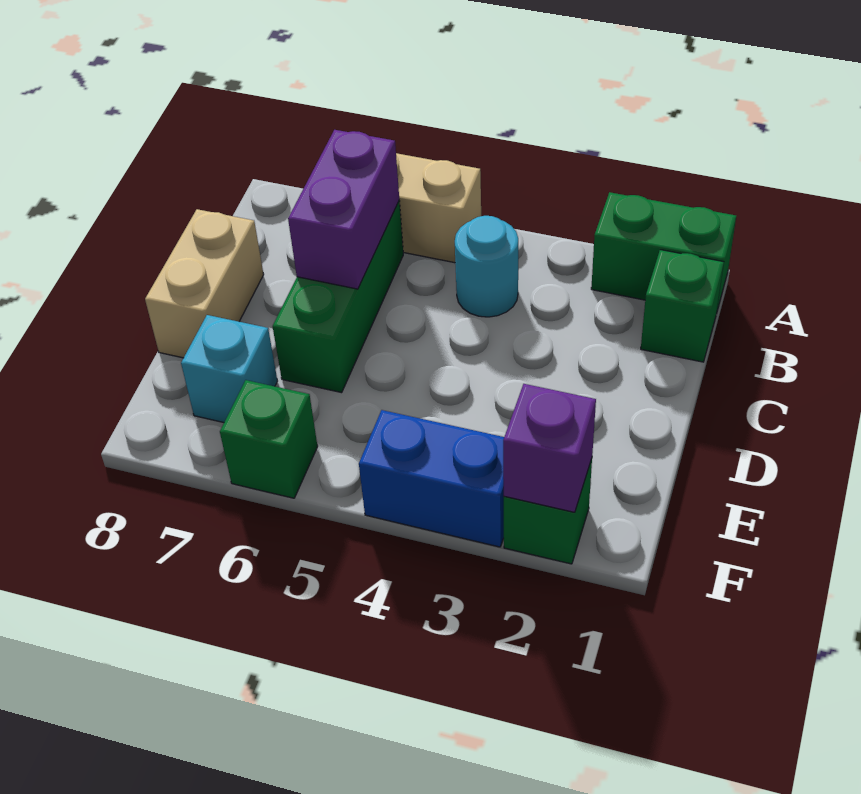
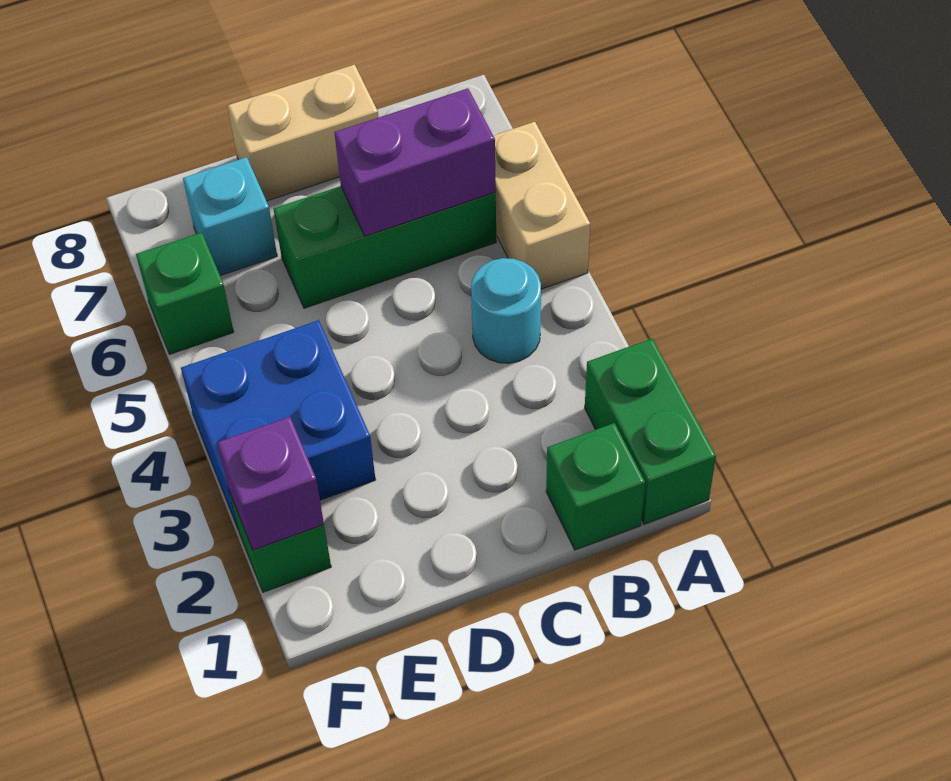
blue brick F3:F4 level 1 -> blue brick E3:F4 level 1

